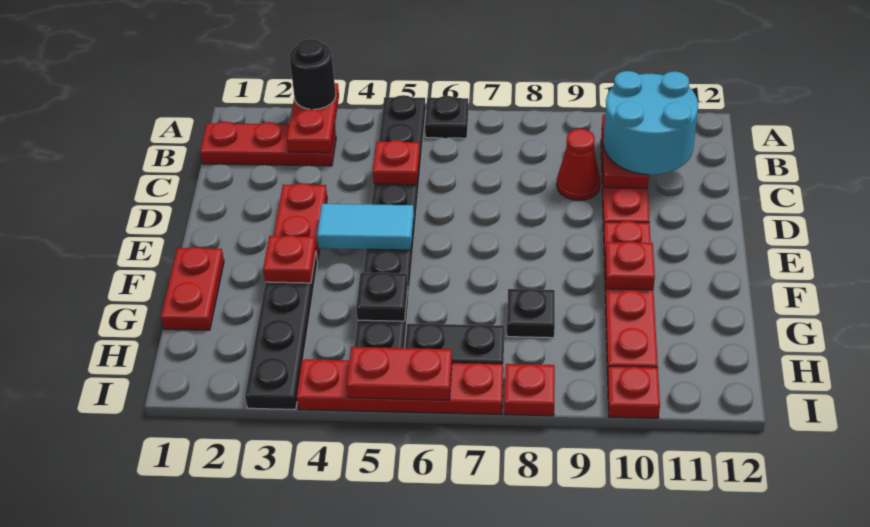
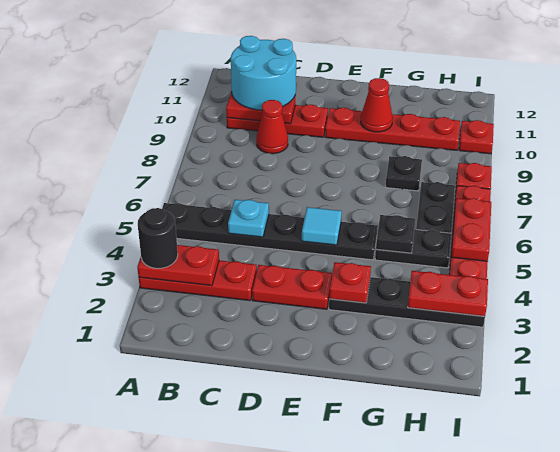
black plate A6 level 1 -> none
red plate B1:B3 level 1 -> red plate A3:C3 level 1
red plate C5 level 2 -> cyan plate C5 level 2
cyan tile E4:E5 level 2 -> cyan tile E5 level 2
red plate F1:G1 level 1 -> red plate H3:I3 level 2
red plate F10 level 2 -> red cone F10 level 2

